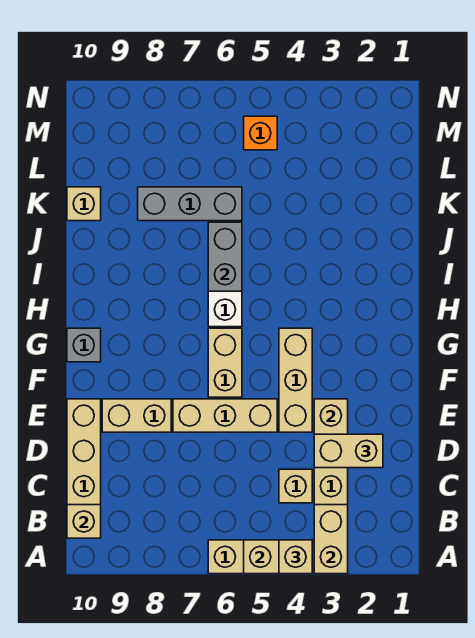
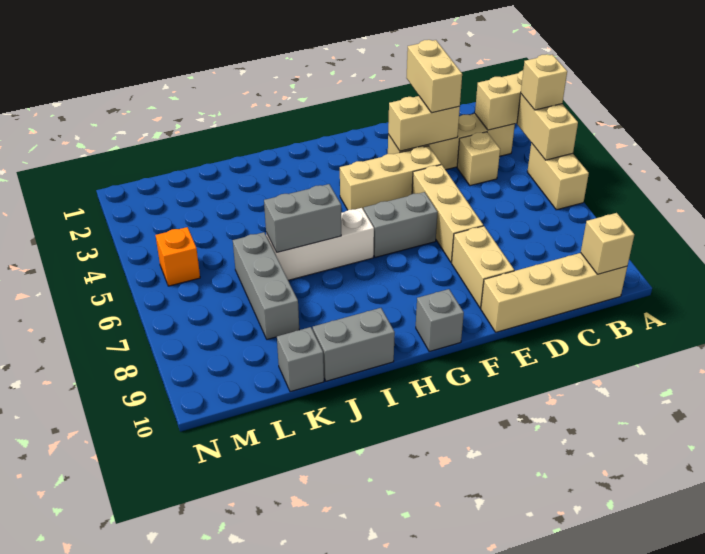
tan brick F6:G6 level 1 -> grey brick F6:G6 level 1
none -> grey brick I10:J10 level 1
tan brick K10 level 1 -> grey brick K10 level 1

